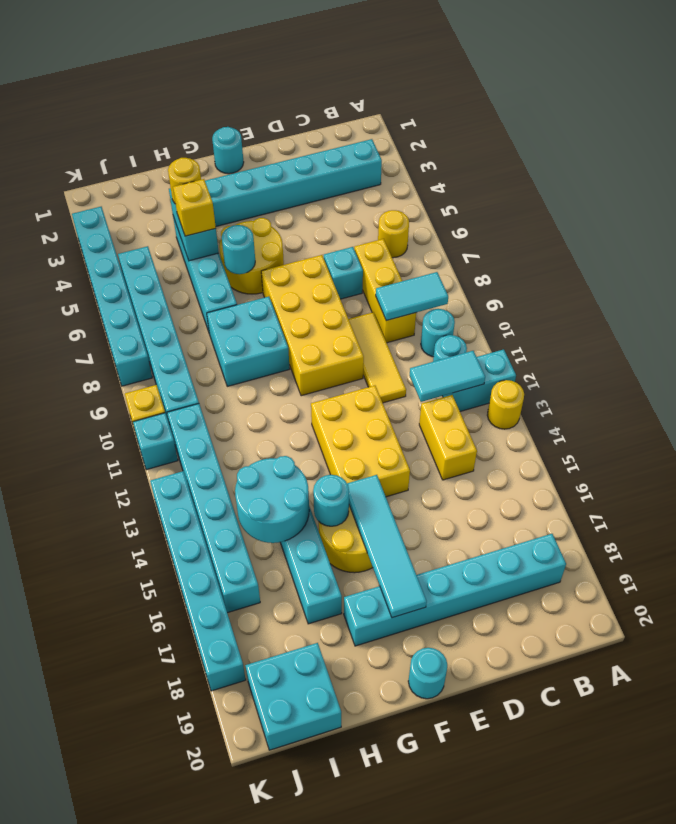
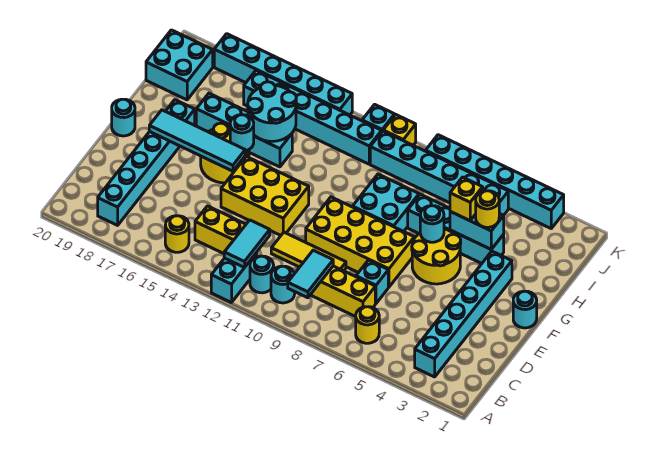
yellow round brick A13 level 1 -> yellow round brick B15 level 1

